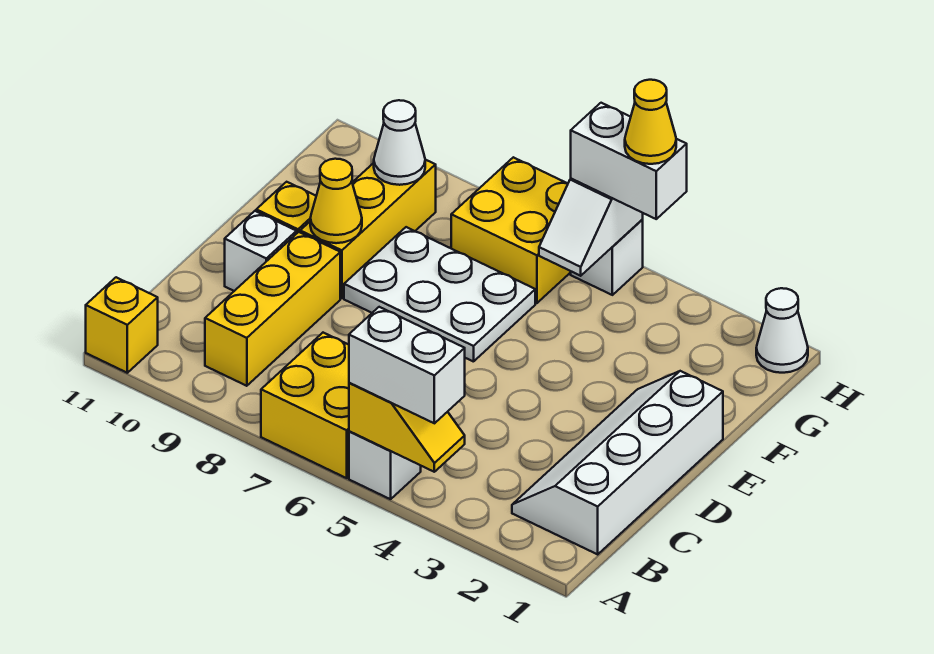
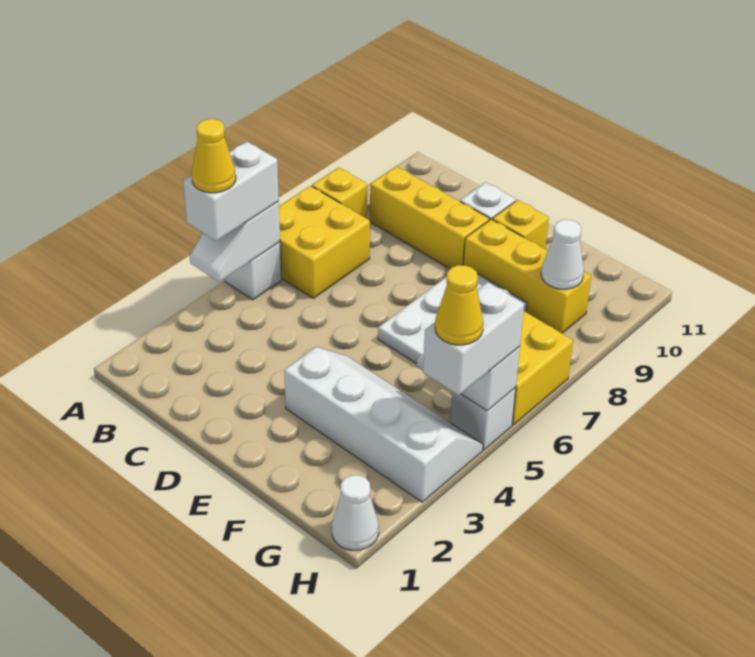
yellow slope A4:A5 level 2 top 5 -> white slope A4:A5 level 2 top 5
yellow brick A11 level 1 -> yellow brick A8 level 1
white slope B1:E2 level 1 top 1 -> white slope E3:H4 level 1 top 3
yellow cone E9 level 2 -> yellow cone A4 level 4

